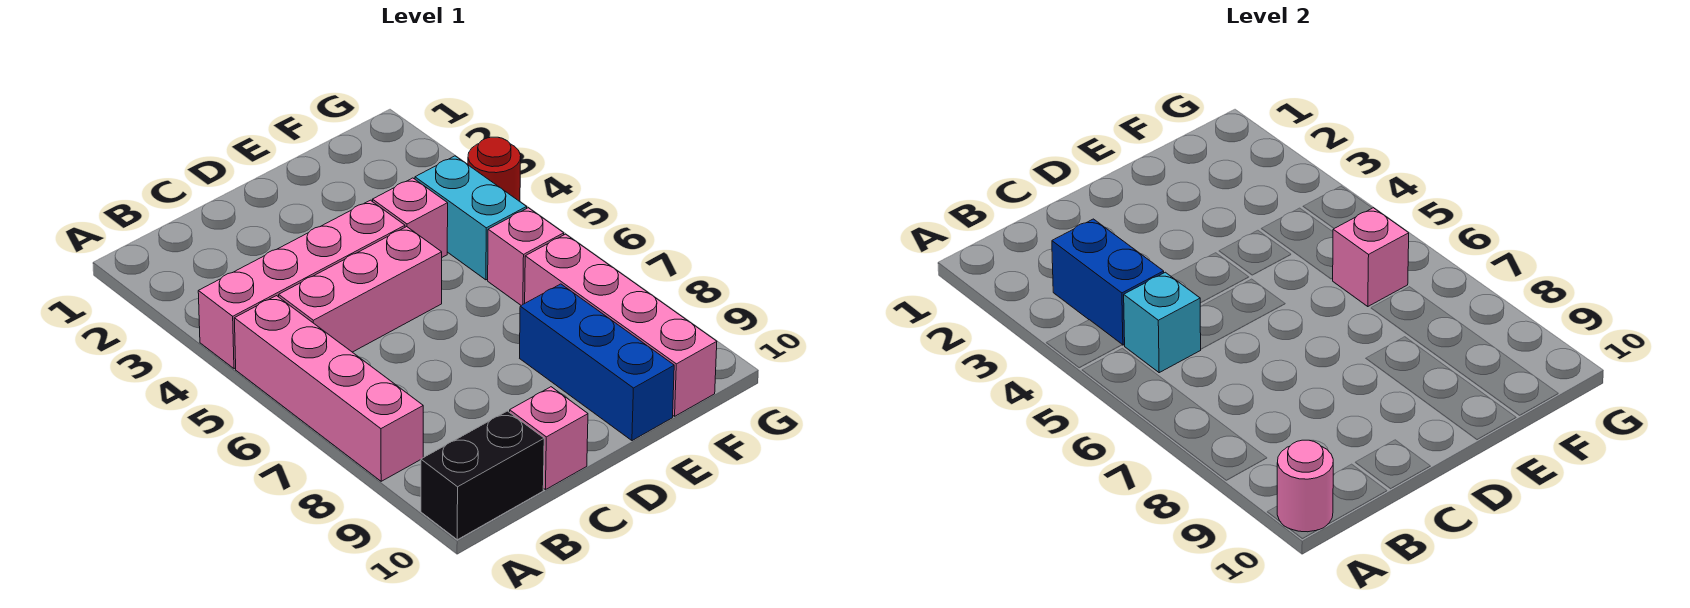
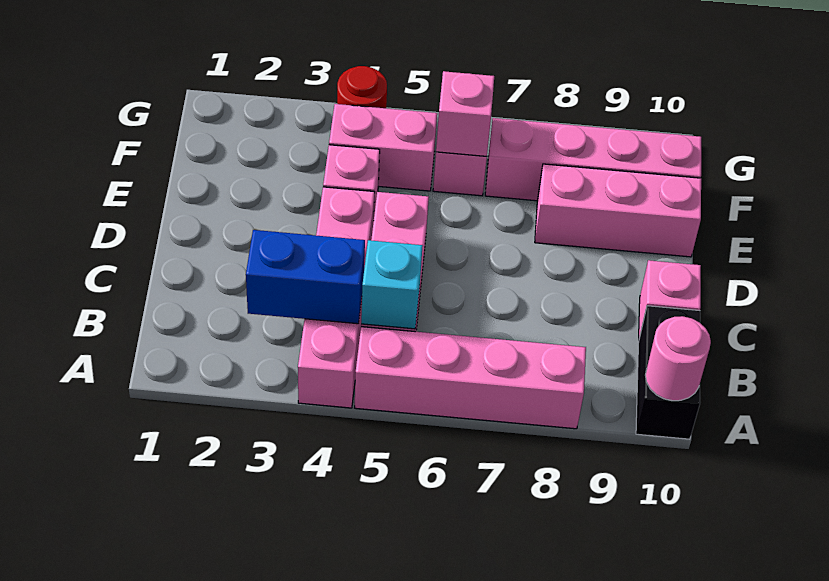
blue brick E8:E10 level 1 -> pink brick E8:E10 level 1
cyan brick F4:F5 level 1 -> pink brick F4:F5 level 1

